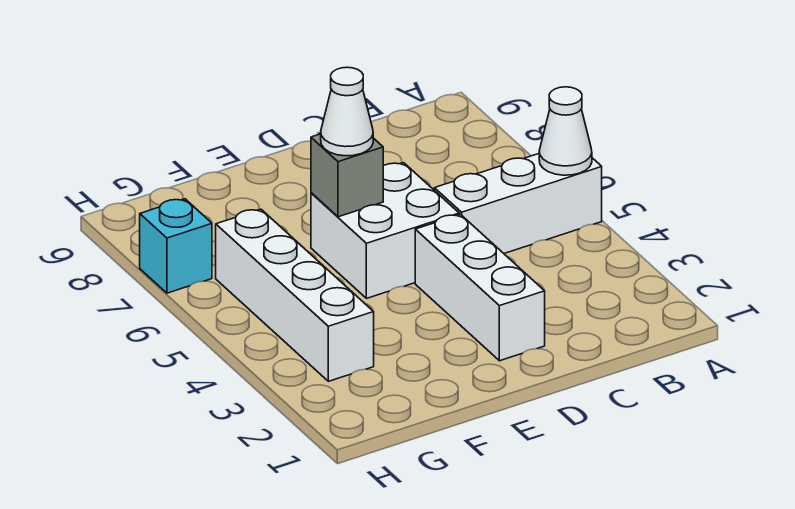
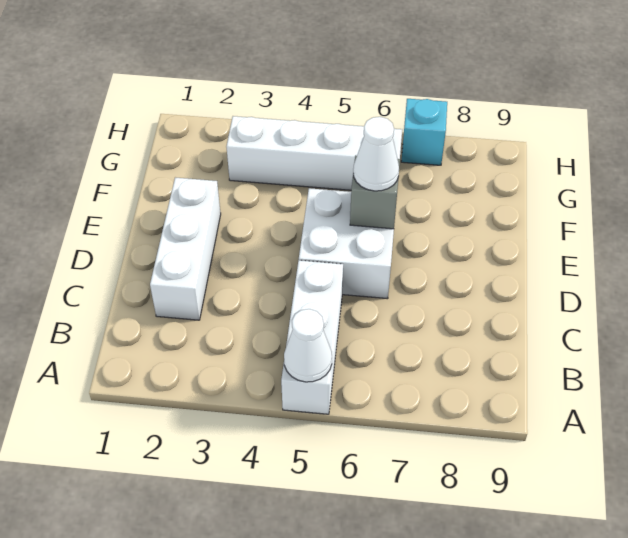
white brick D2:D4 level 1 -> white brick C2:E2 level 1

